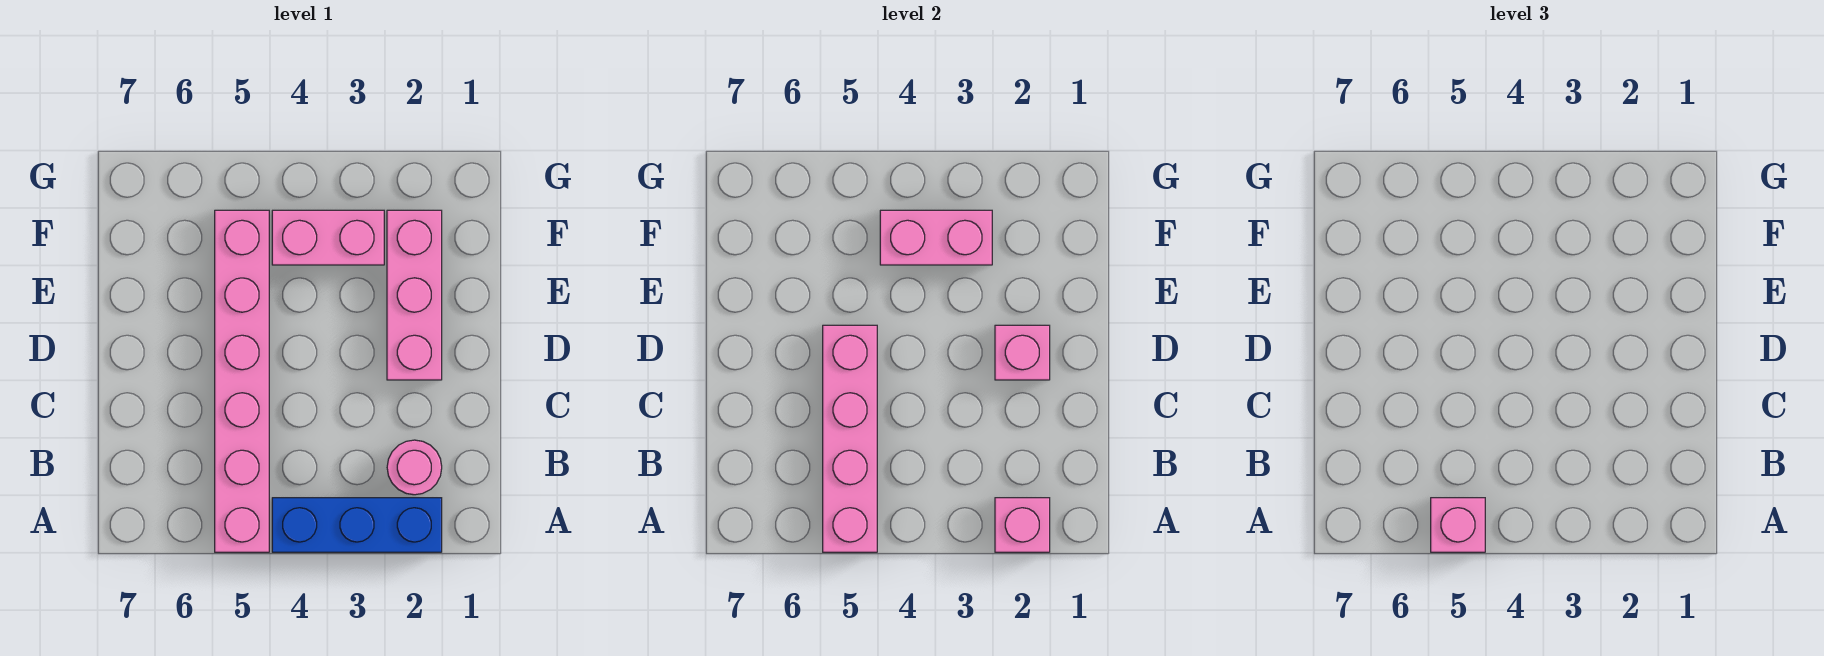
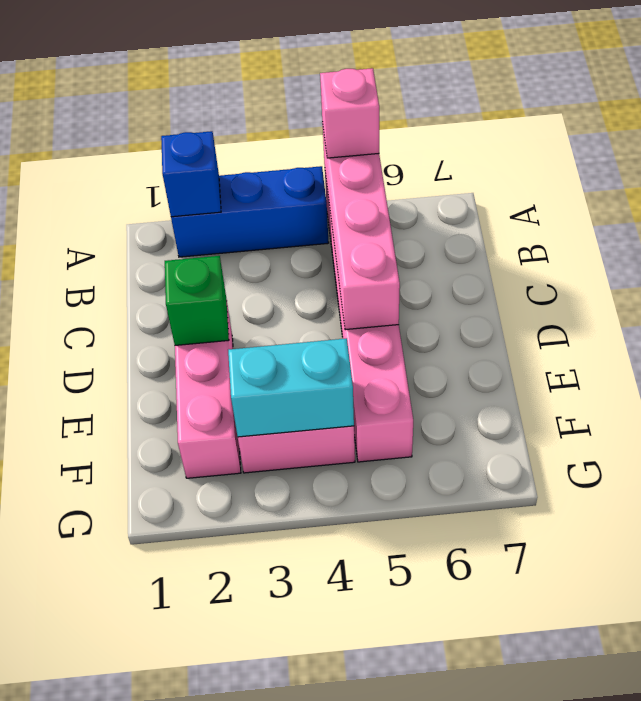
pink brick A2 level 2 -> blue brick A2 level 2
pink round brick B2 level 1 -> none
pink brick D2 level 2 -> green brick D2 level 2
pink brick F3:F4 level 2 -> cyan brick F3:F4 level 2

